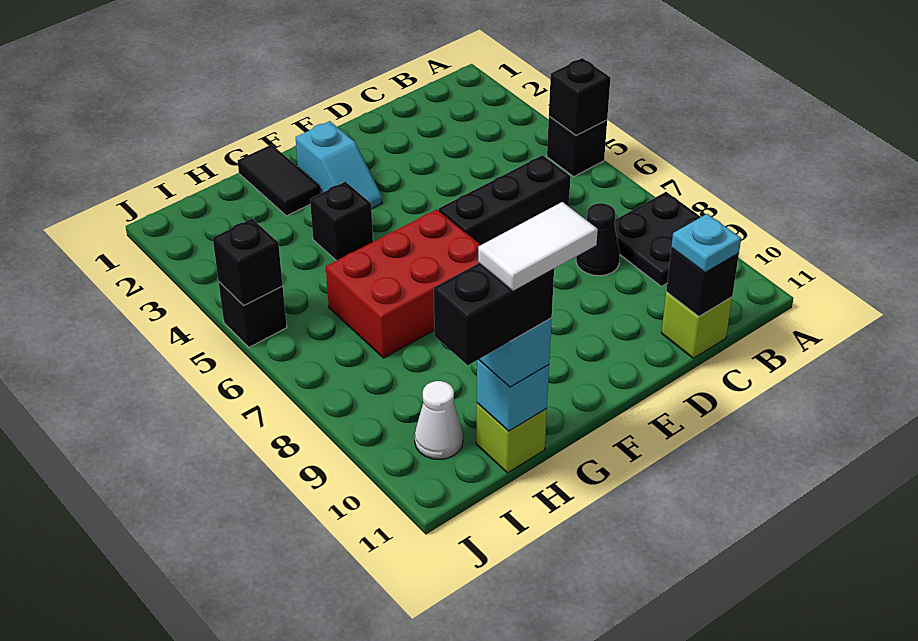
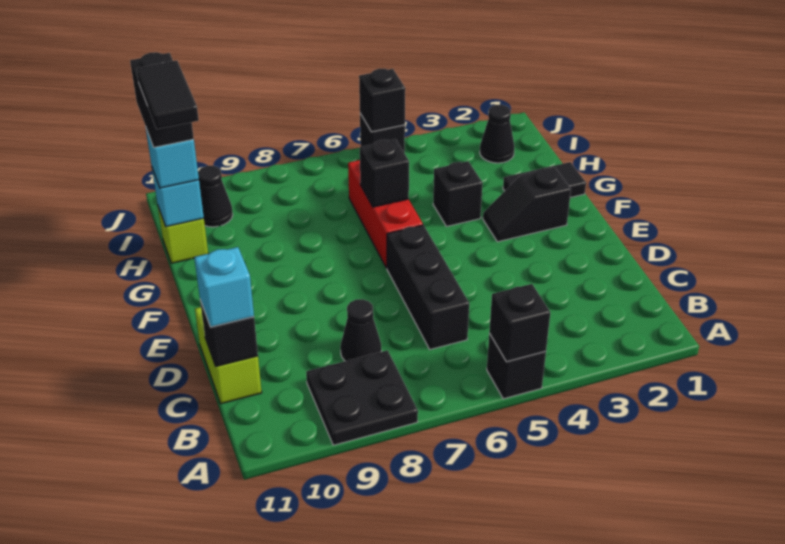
lime brick C11 level 1 -> lime brick C11:D11 level 1
cyan plate C11 level 3 -> cyan brick C11 level 3
cyan slope F2:F3 level 1 top 2 -> black slope F2:F3 level 1 top 2
red brick F6:H7 level 1 -> red brick F6:H6 level 1
none -> black brick G6 level 2
white tile G11:H11 level 5 -> black tile G11:H11 level 5
none -> black cone I2 level 1
white cone I10 level 1 -> black cone I10 level 1

